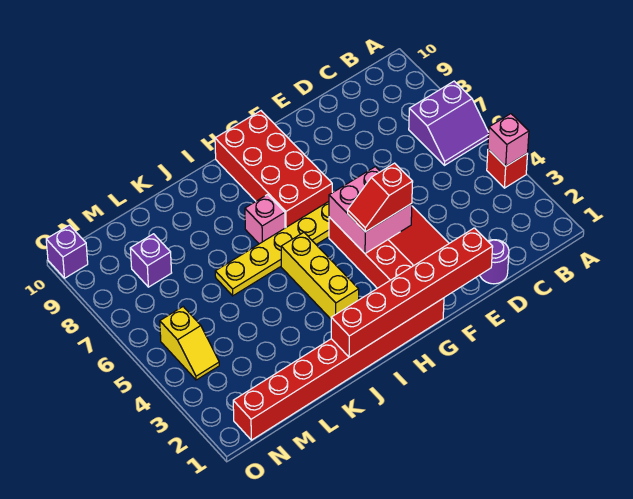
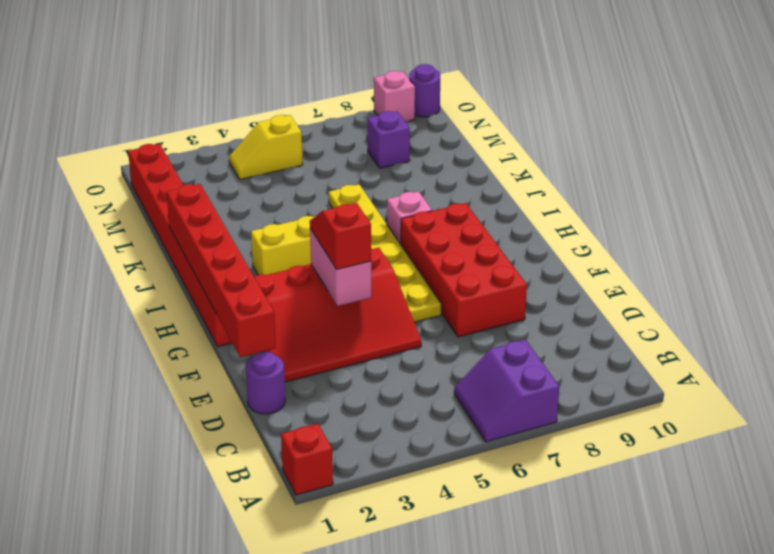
red brick A4 level 1 -> red brick A1 level 1
pink brick A4 level 2 -> pink brick O9 level 1
pink brick F4:G5 level 2 -> pink brick F4:G4 level 2
red brick G7:H10 level 1 -> red brick E7:H8 level 1
purple brick O10 level 1 -> purple round brick O10 level 1

